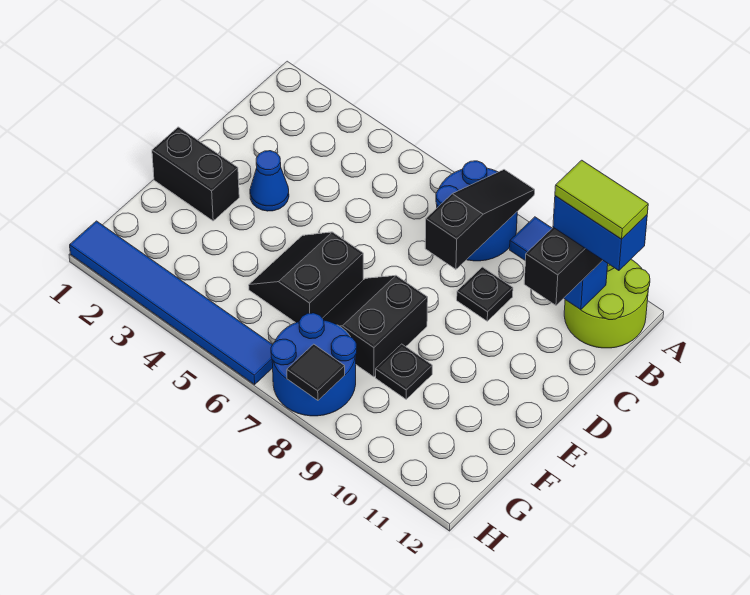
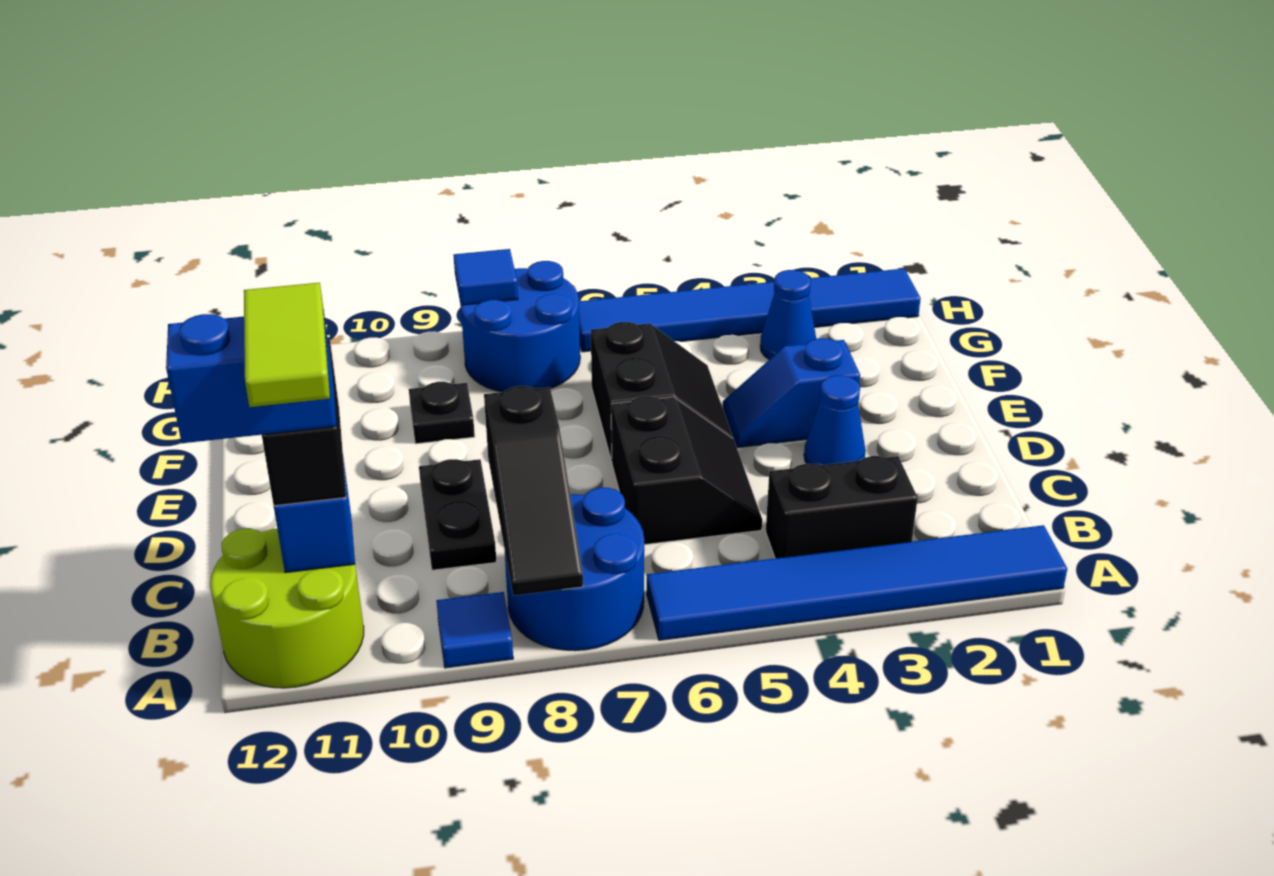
none -> blue tile A1:A6 level 1
lime tile B11:B12 level 5 -> lime tile A11:B11 level 5
black plate C9 level 1 -> black plate C9:D9 level 1
black brick E1:E2 level 1 -> black brick B3:B4 level 1
none -> blue slope E3:E4 level 1 top 3
black slope E7:F8 level 1 top 8 -> black slope C5:D6 level 1 top 6
none -> blue cone G3 level 1
black tile H8 level 2 -> blue tile H8 level 2

